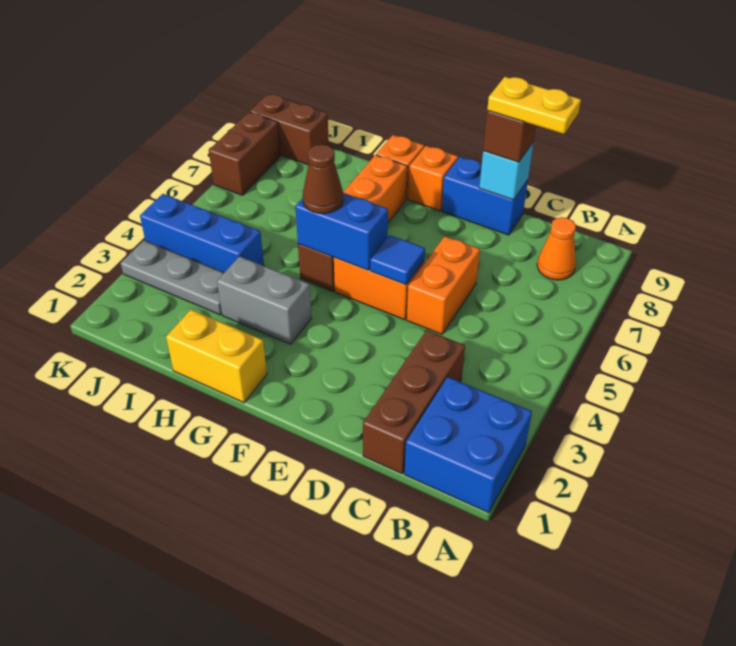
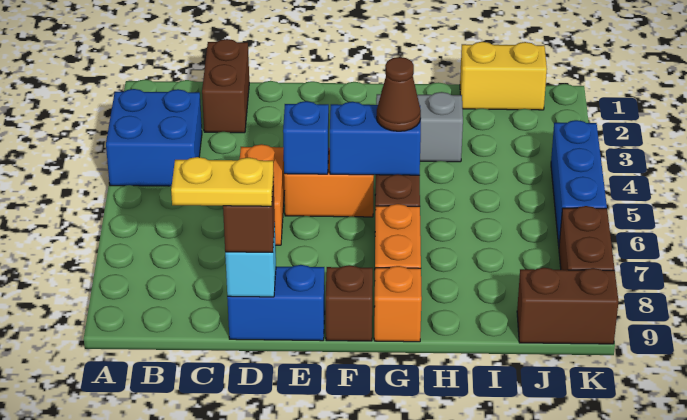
blue brick A1:B2 level 1 -> blue brick A3:B4 level 1
orange cone B8 level 1 -> none
brown brick C1:C3 level 1 -> brown brick C1:C2 level 1
blue tile E5 level 2 -> blue brick E5 level 2
orange brick F9 level 1 -> brown brick F9 level 1
yellow brick G1:H1 level 1 -> yellow brick I1:J1 level 1
grey plate I3:K3 level 1 -> none
blue brick I4:K4 level 1 -> blue brick K4:K6 level 1

